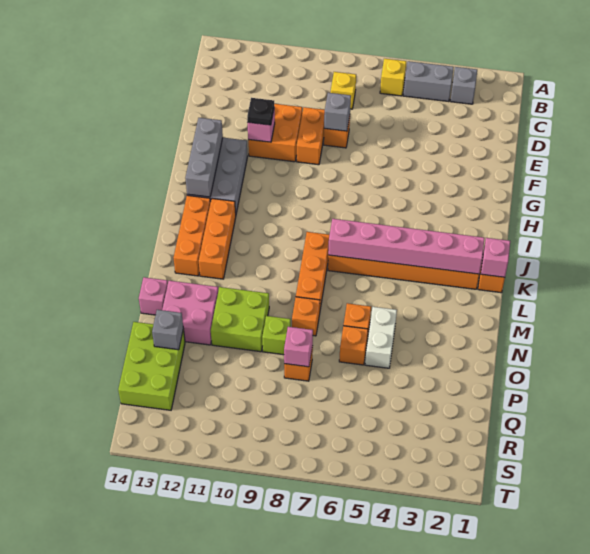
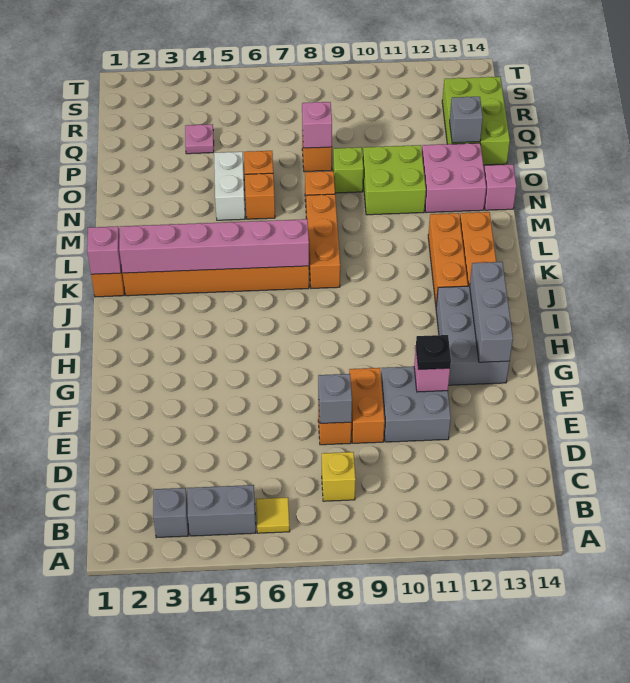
yellow brick B6 level 1 -> yellow tile B6 level 1
orange brick E10:F11 level 1 -> grey brick E10:F11 level 1
none -> pink plate Q4 level 1

